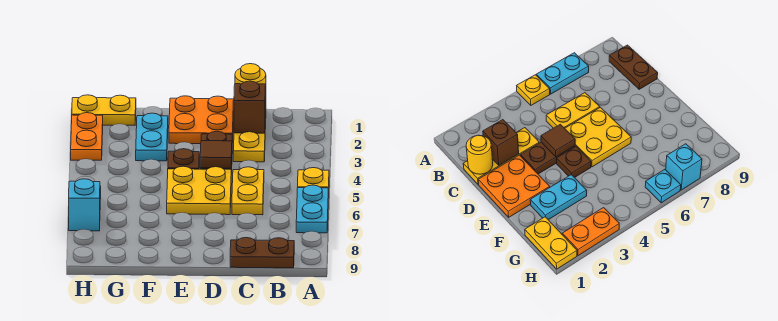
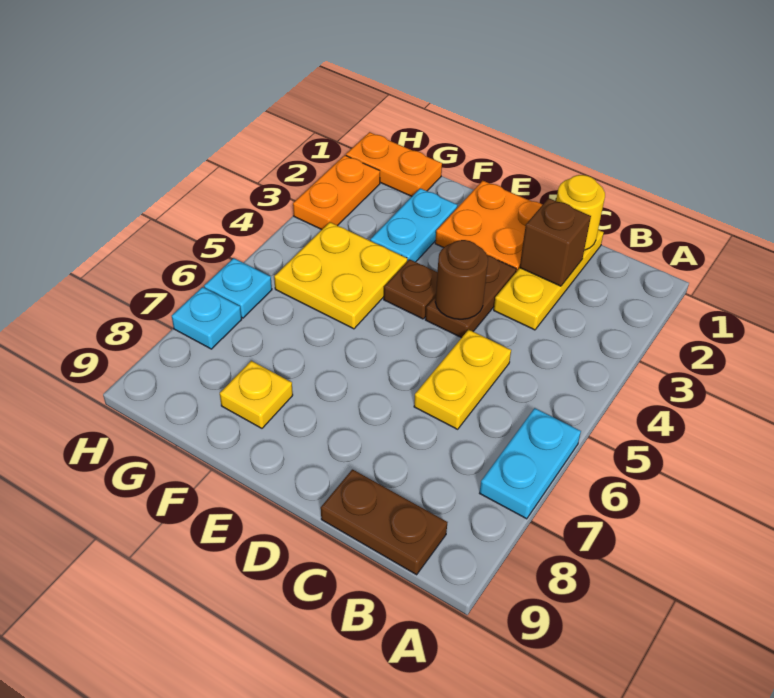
yellow plate A5 level 1 -> yellow plate F8 level 1
brown tile D4 level 2 -> brown round brick D4 level 2
yellow plate D5:E6 level 1 -> yellow plate F4:G5 level 1
yellow plate G1:H1 level 1 -> orange plate G1:H1 level 1
cyan brick H7 level 1 -> cyan plate H7 level 1

